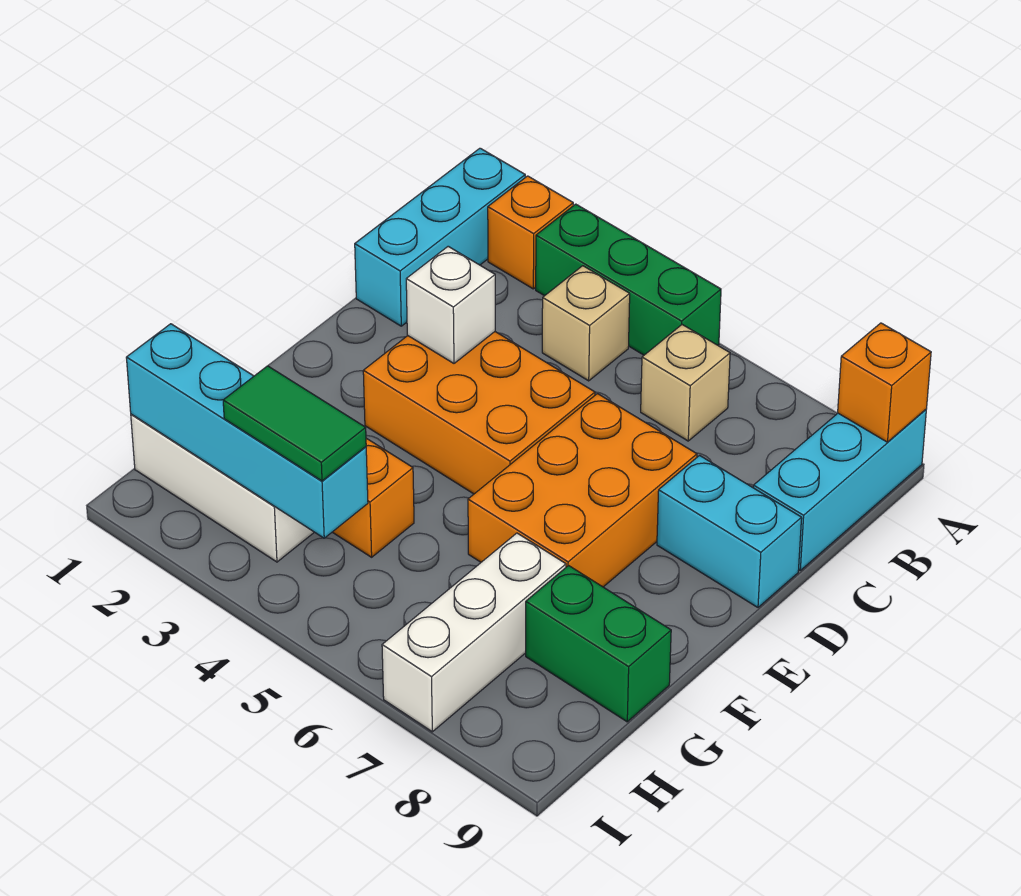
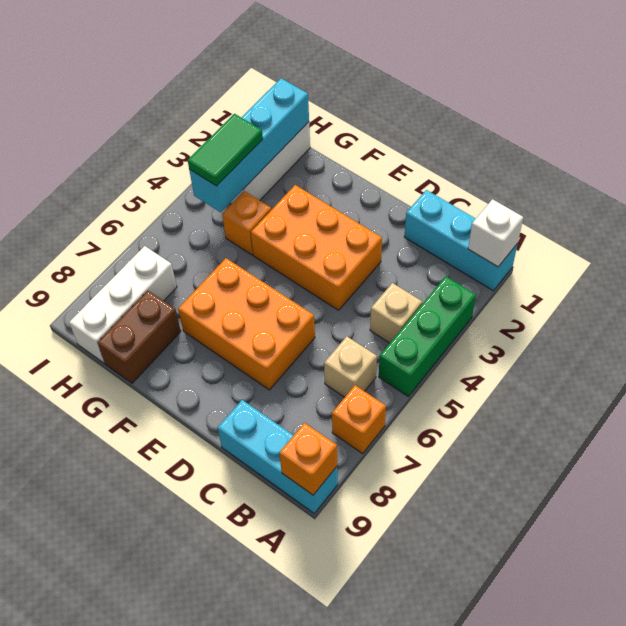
orange brick A2 level 1 -> orange brick A7 level 1
orange brick D3:E5 level 1 -> orange brick D3:F4 level 1
white brick D3 level 2 -> white brick A1 level 2
cyan brick D8:D9 level 1 -> none
white brick G7:I7 level 1 -> white brick H7:H9 level 1
green brick G8:G9 level 1 -> brown brick G8:G9 level 1

